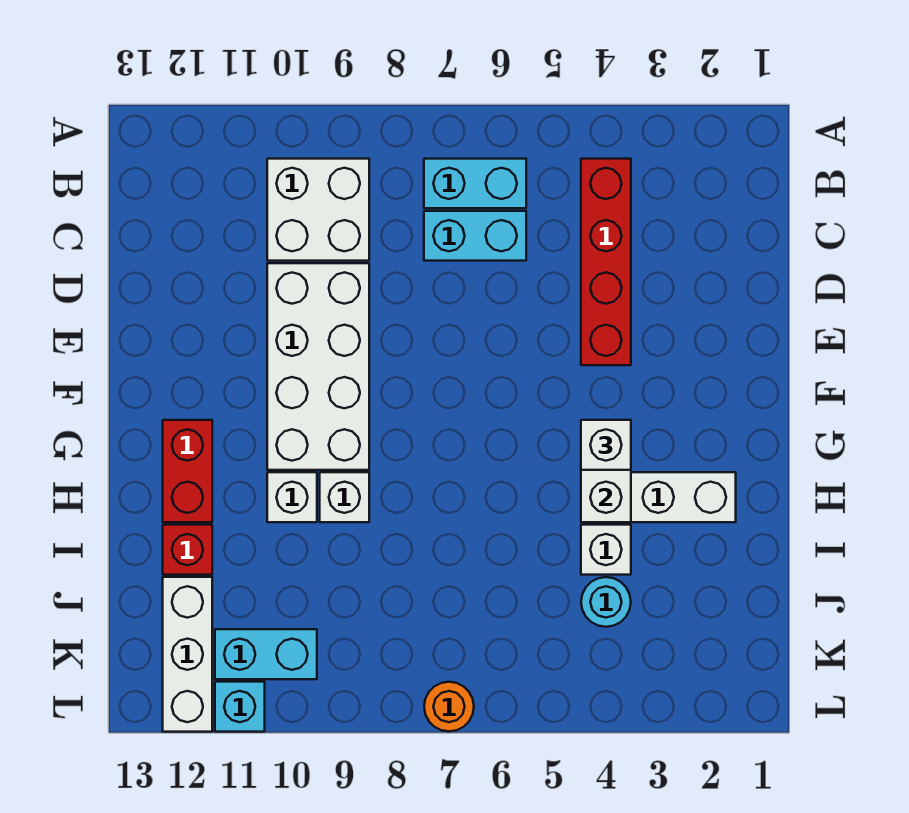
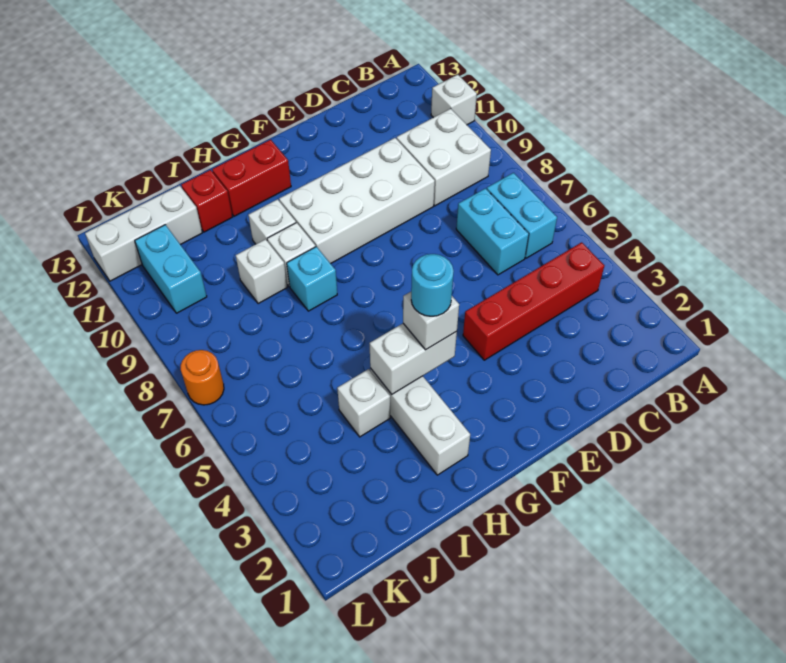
none -> white brick A11 level 1
none -> white brick I9 level 1
cyan round brick J4 level 1 -> cyan round brick G4 level 4
cyan brick L11 level 1 -> cyan brick H8 level 1

